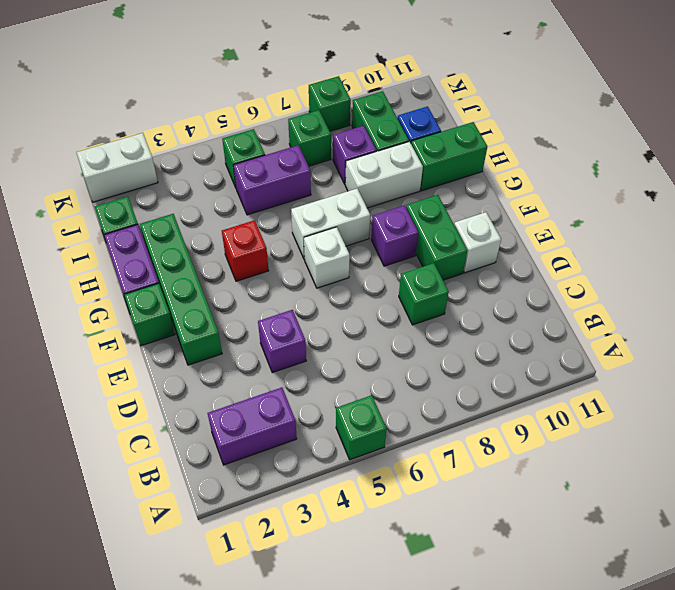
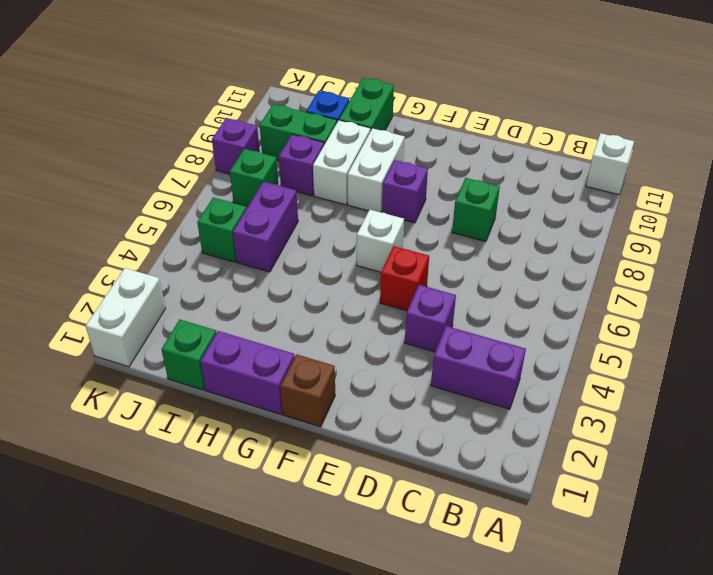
green brick A5 level 1 -> none
purple brick B2:B3 level 1 -> purple brick B3:C3 level 1
green brick E2:H2 level 1 -> none
green brick E9:F9 level 1 -> none
white brick E10 level 1 -> white brick A11 level 1
green brick F1 level 1 -> brown brick F1 level 1
red brick G4 level 1 -> red brick E5 level 1
white brick G6:G7 level 1 -> white brick G8:G9 level 1
green brick K8 level 1 -> purple brick K8 level 1

